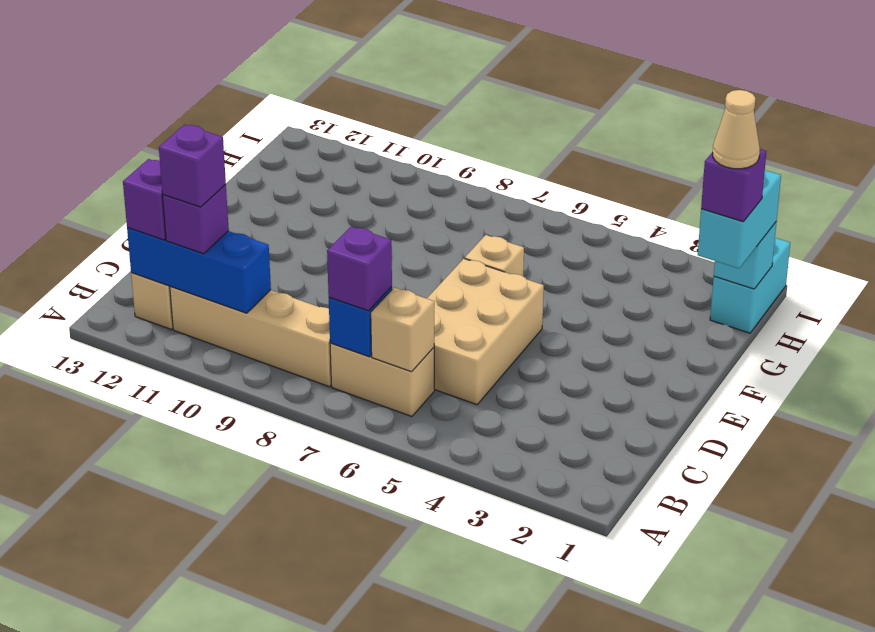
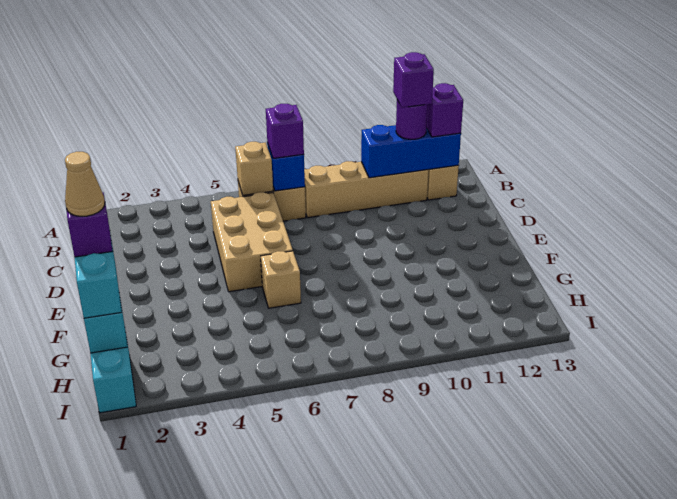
purple brick B11 level 3 -> purple round brick B11 level 3

